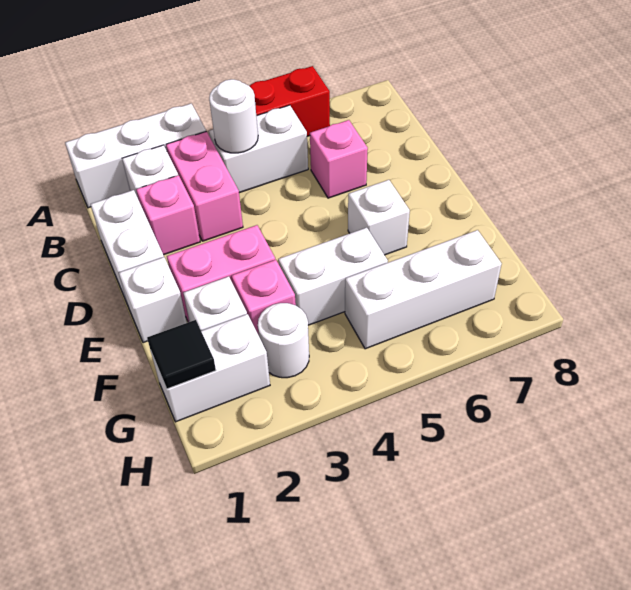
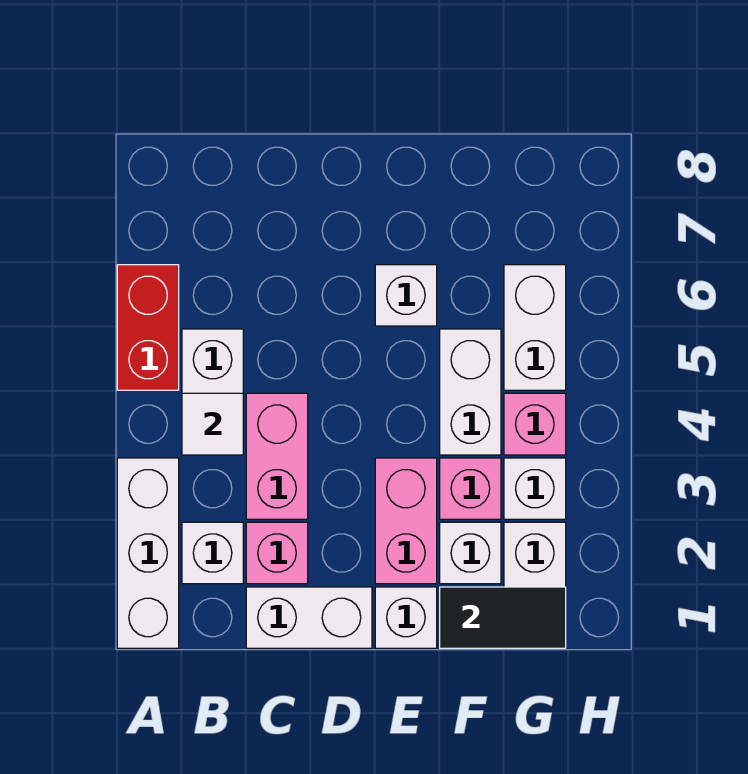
pink brick B3:C3 level 1 -> pink brick C3:C4 level 1
white round brick B4 level 2 -> white tile B4 level 2
pink brick C6 level 1 -> pink brick G4 level 1
black tile G1 level 2 -> black tile F1:G1 level 2
white round brick G3 level 1 -> white brick G3 level 1
white brick G5:G7 level 1 -> white brick G5:G6 level 1

